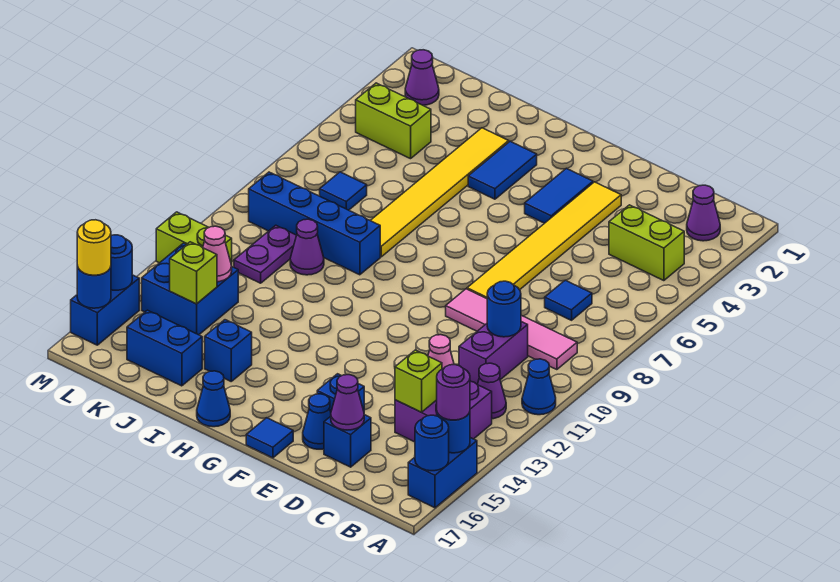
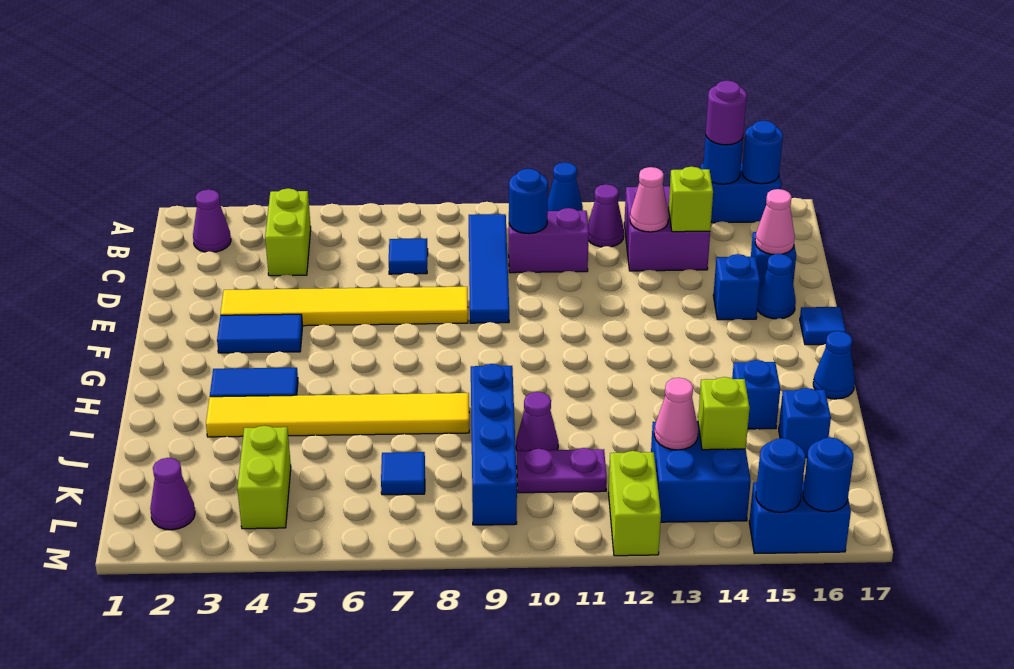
pink tile B9:E9 level 1 -> blue tile B9:E9 level 1
purple cone D16 level 2 -> pink cone D16 level 2
blue brick J16:K16 level 1 -> blue brick J16 level 1
yellow round brick M16 level 3 -> none

